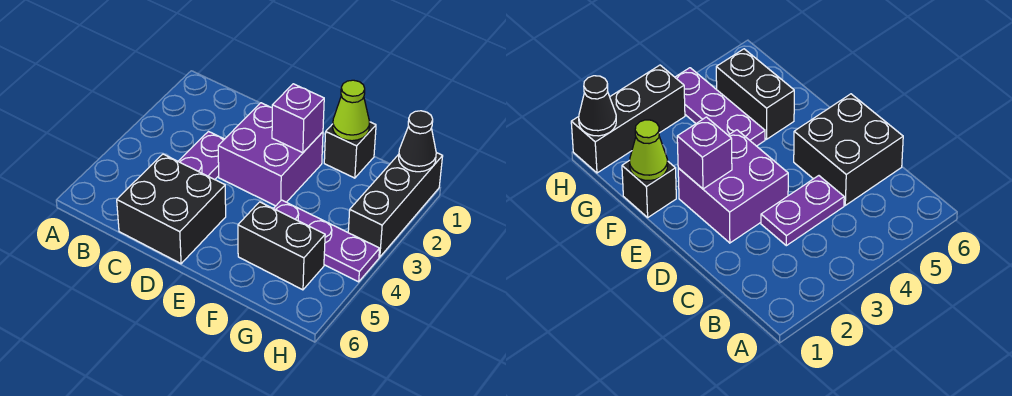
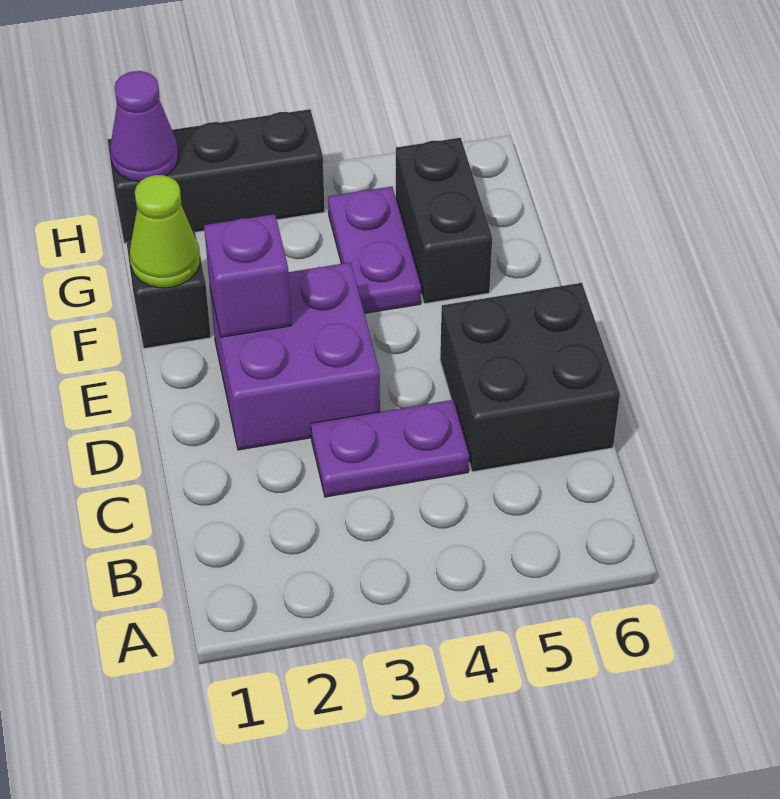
purple plate F4:H4 level 1 -> purple plate F4:G4 level 1
black cone H1 level 2 -> purple cone H1 level 2

